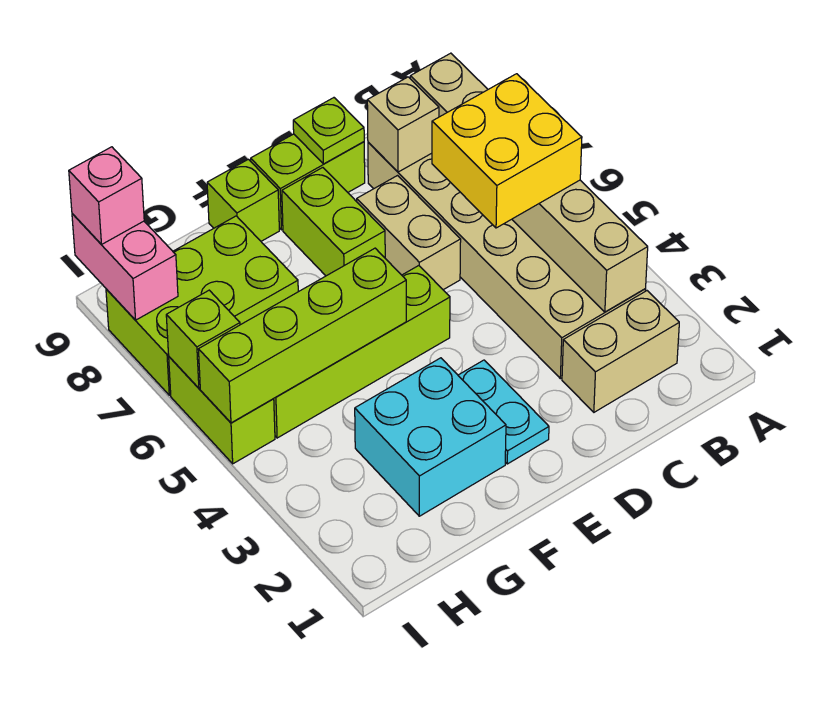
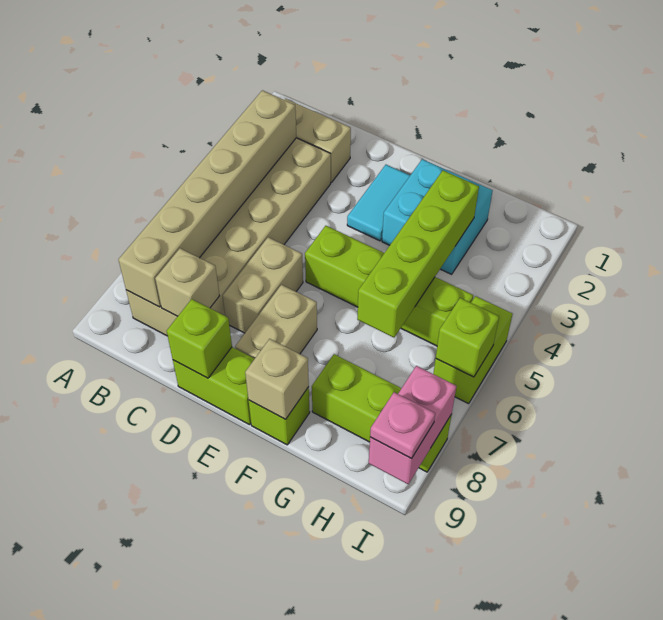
yellow brick B5:C6 level 3 -> none
lime plate D9 level 2 -> lime brick D9 level 2
cyan plate E2:E3 level 1 -> cyan tile E2:E3 level 1
lime brick E7:E8 level 1 -> tan brick E7:E8 level 1
lime brick F5:I5 level 2 -> lime brick G3:G6 level 2
none -> tan brick F9 level 2
lime brick G7:I8 level 1 -> lime brick G8:I8 level 1
pink brick I9 level 3 -> pink plate I9 level 3

